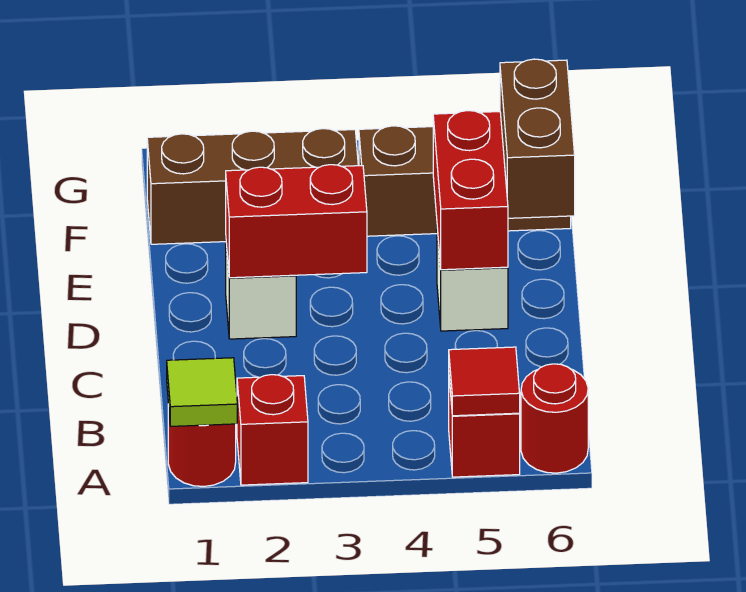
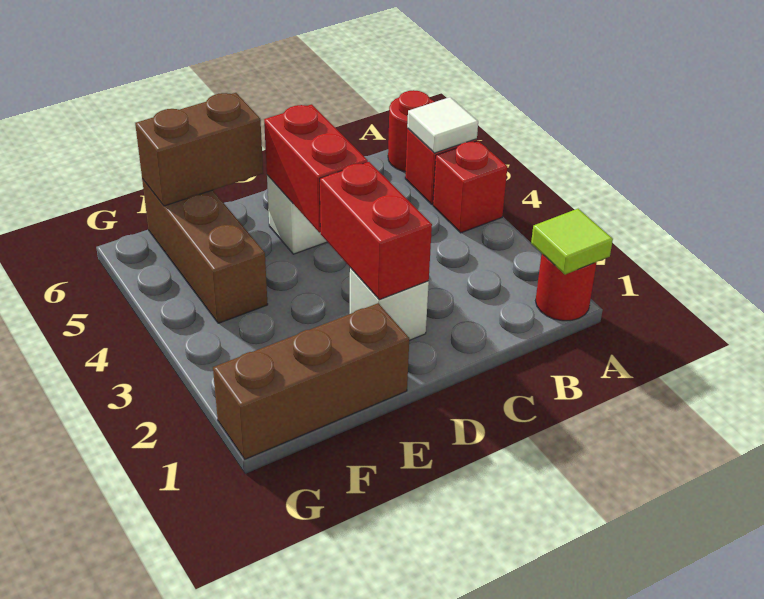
red brick A2 level 1 -> red brick A4 level 1
red tile A5 level 2 -> white tile A5 level 2
red brick D5:E5 level 2 -> red brick D4:D5 level 2
brown brick F1:F3 level 1 -> brown brick E1:G1 level 1

